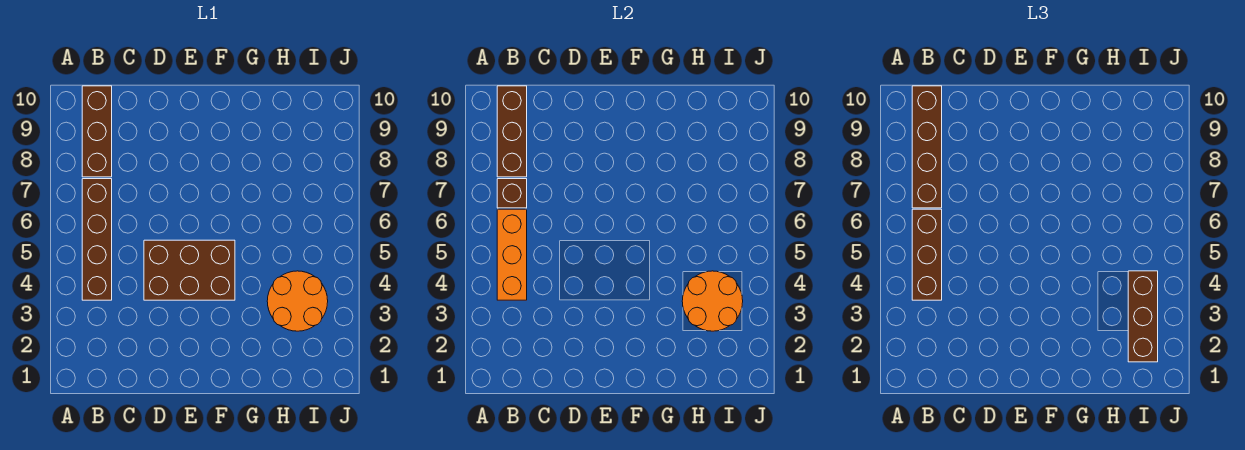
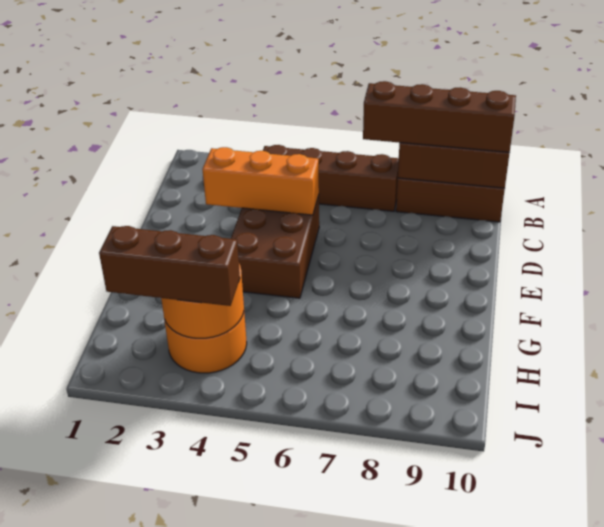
orange brick B4:B6 level 2 -> orange brick D3:D5 level 2
brown brick B4:B6 level 3 -> none
brown brick B7 level 2 -> none

